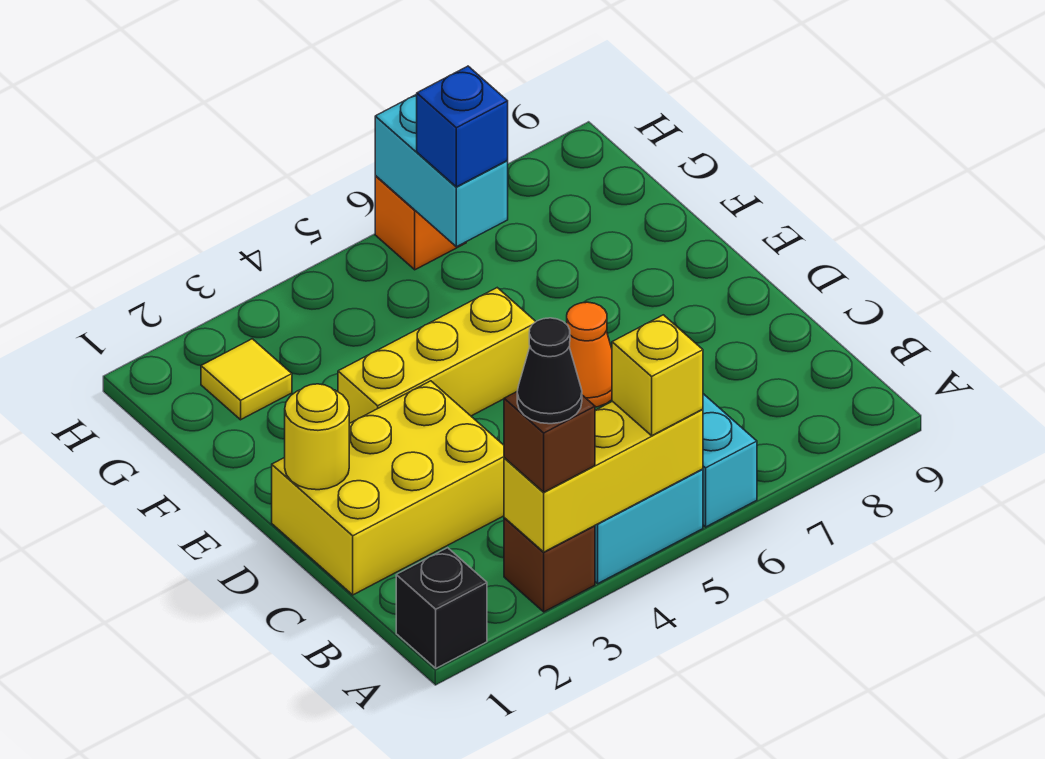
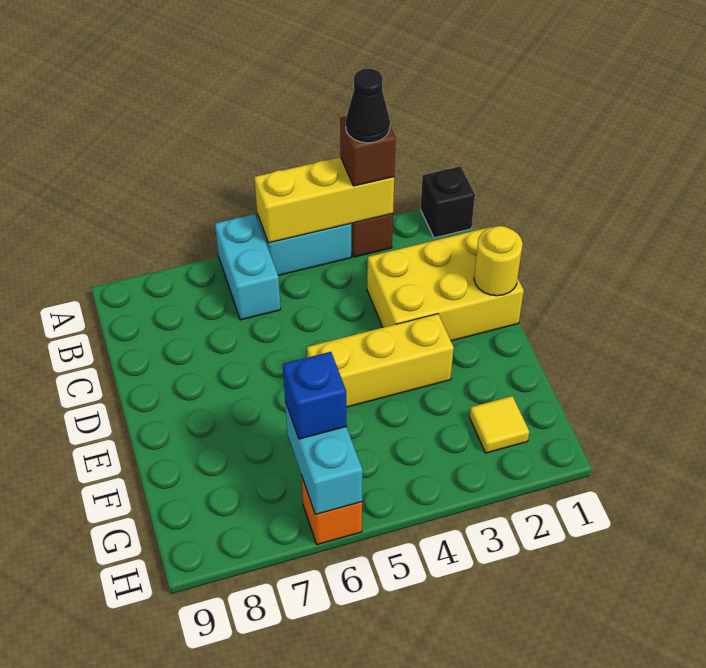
yellow brick A5 level 3 -> none
orange cone D6 level 1 -> none

